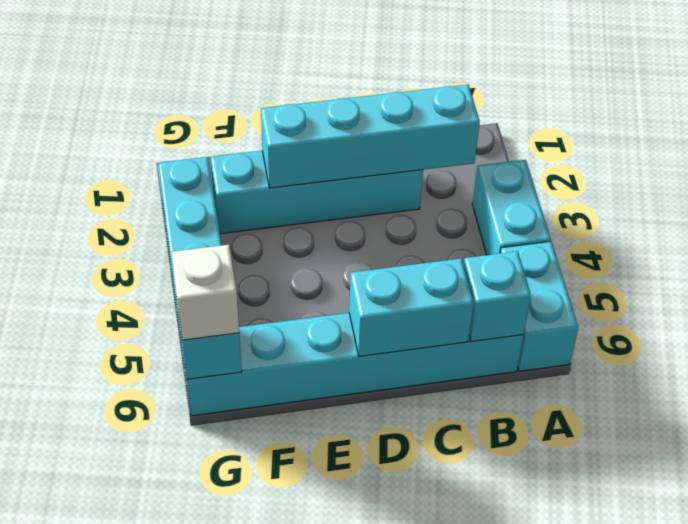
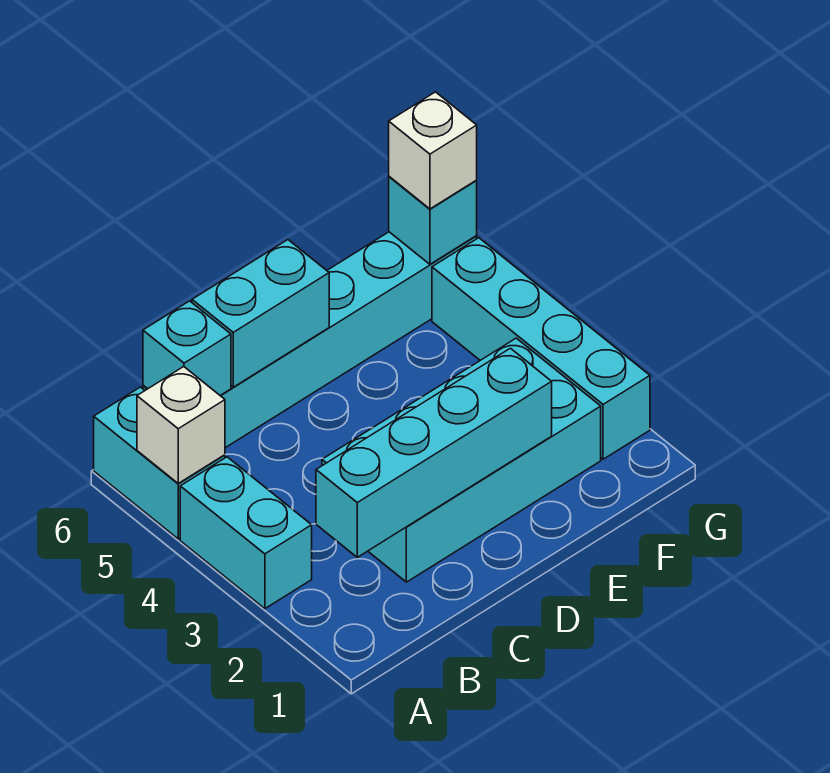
none -> white brick A5 level 2
cyan brick C2:F2 level 1 -> cyan brick C2:F3 level 1

